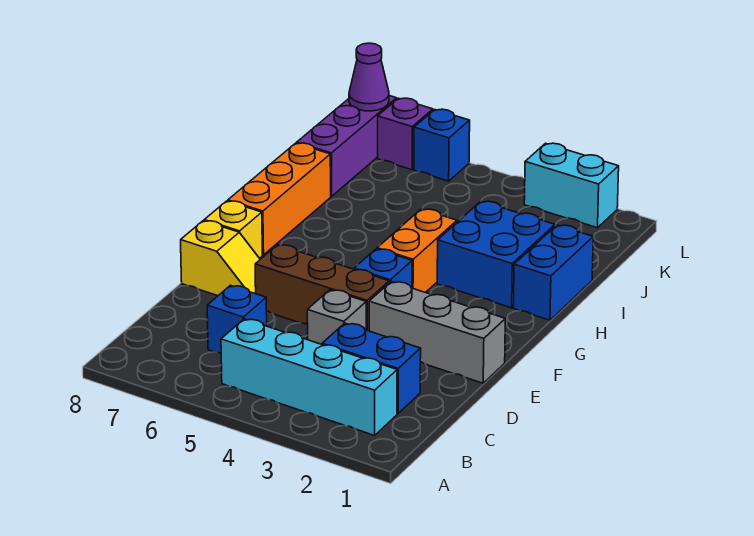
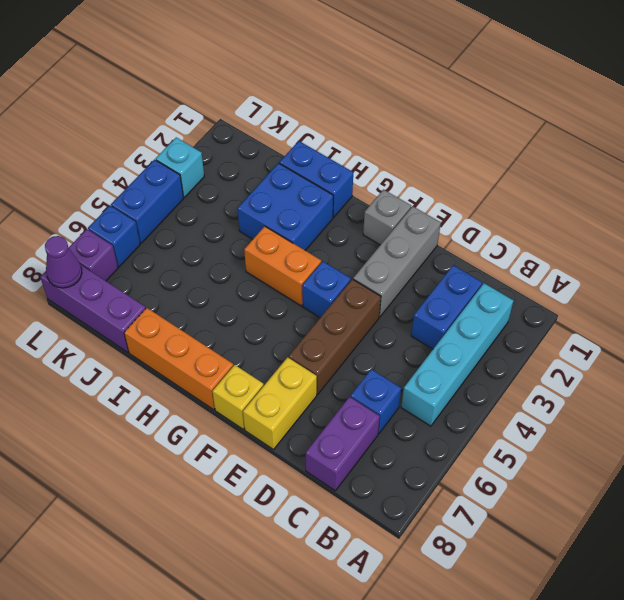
none -> purple brick C7:C8 level 1
grey brick D4 level 1 -> grey brick F1 level 1
yellow slope E7:E8 level 1 top 8 -> yellow brick E7:E8 level 1
cyan brick L2:L3 level 1 -> cyan brick L3 level 1
none -> blue brick L4:L5 level 1

